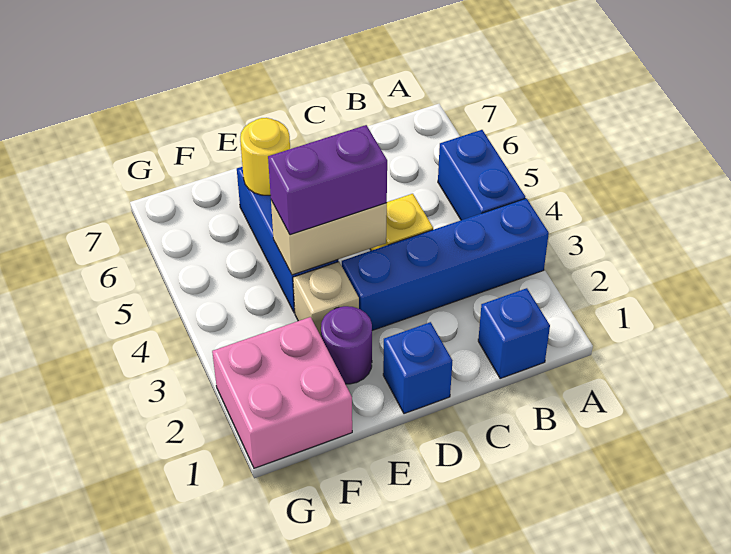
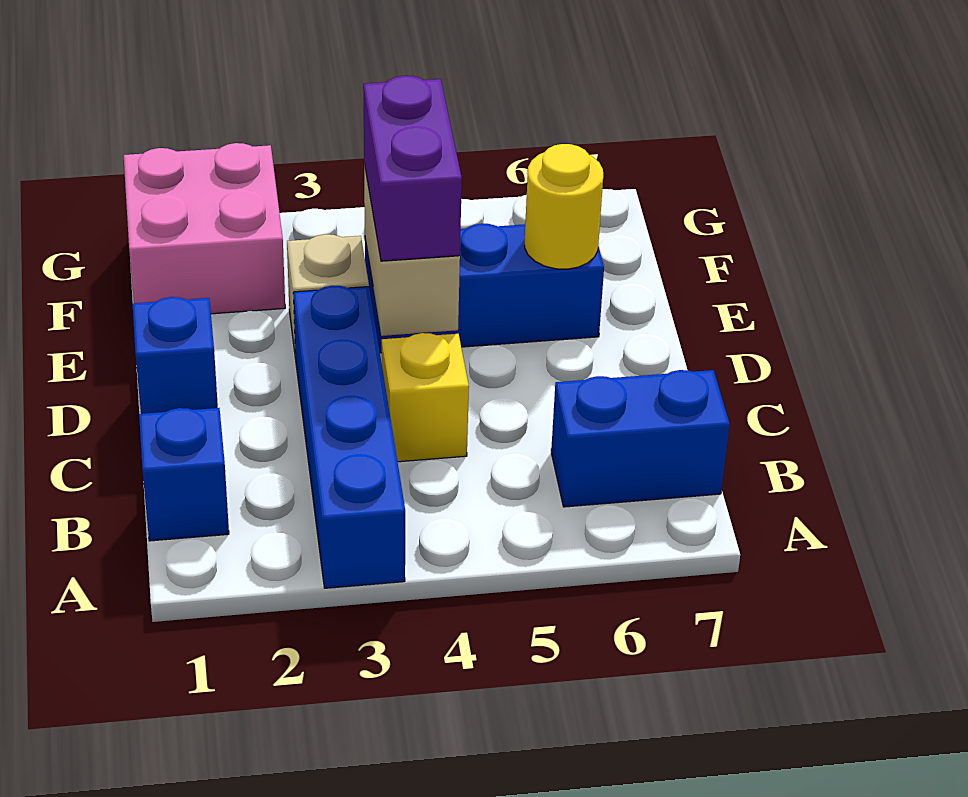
blue brick A4:A5 level 1 -> blue brick B6:B7 level 1
purple round brick E2 level 1 -> none

